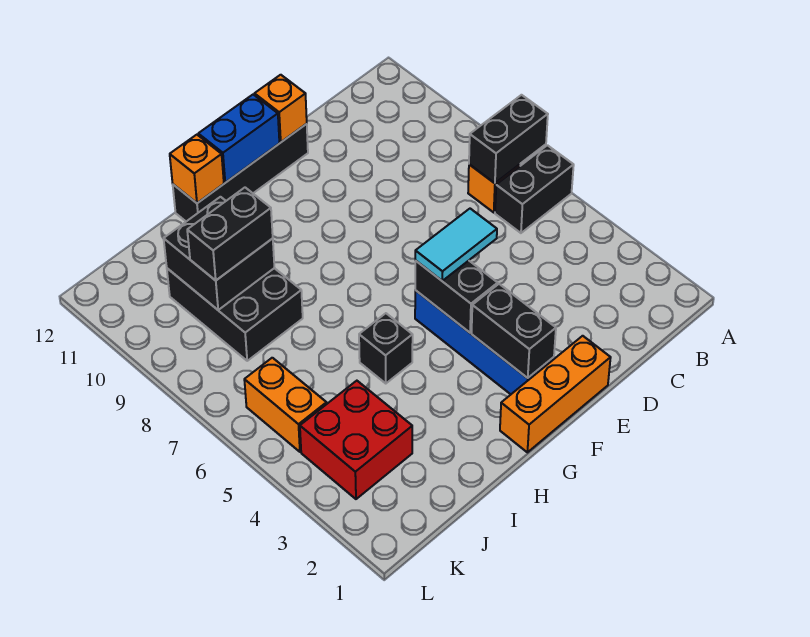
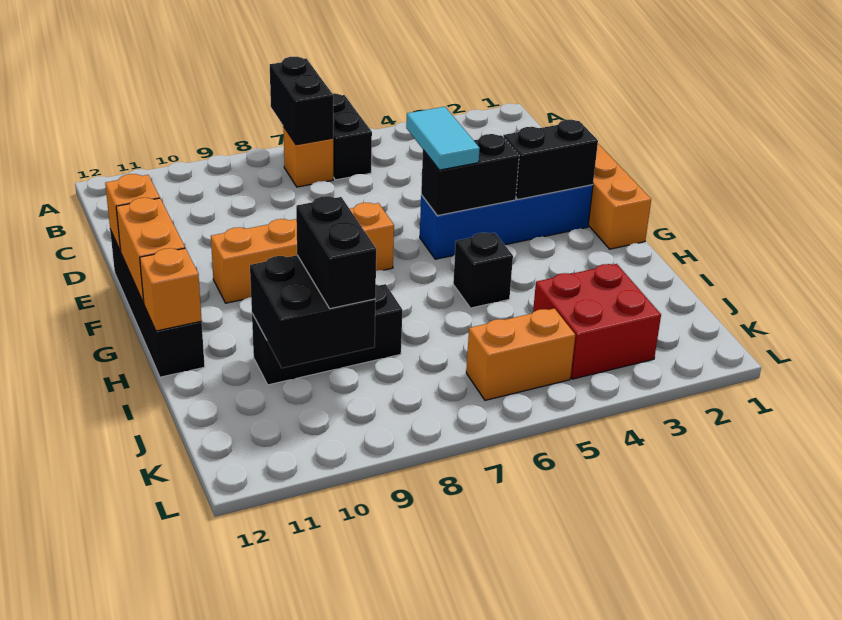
none -> orange brick F7:F10 level 1
blue brick F12:G12 level 2 -> orange brick F12:G12 level 2
black brick I8:J10 level 1 -> black brick I8:I10 level 1

